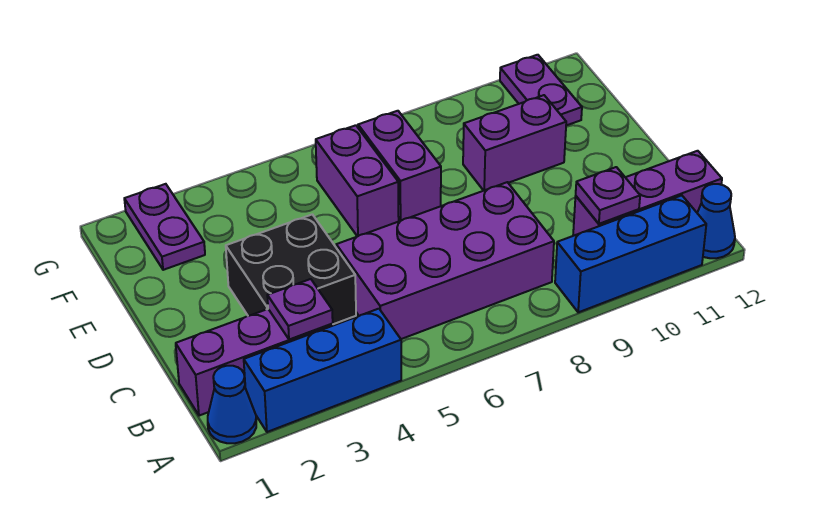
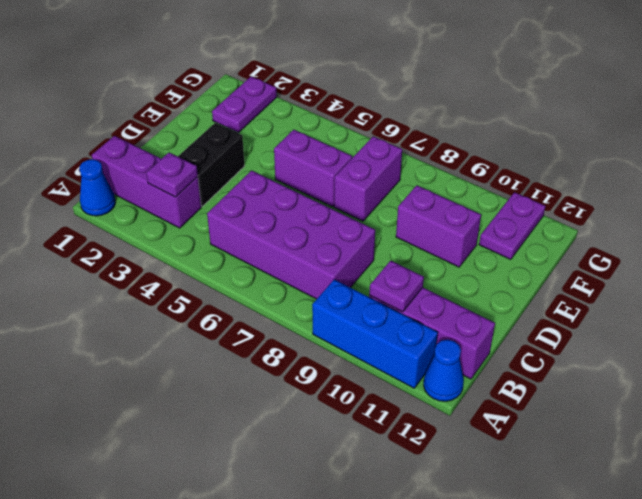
blue brick A2:A4 level 1 -> none
black brick C3:D4 level 1 -> black brick C3:D3 level 1
purple brick E6:F6 level 1 -> purple brick E5:E6 level 1

